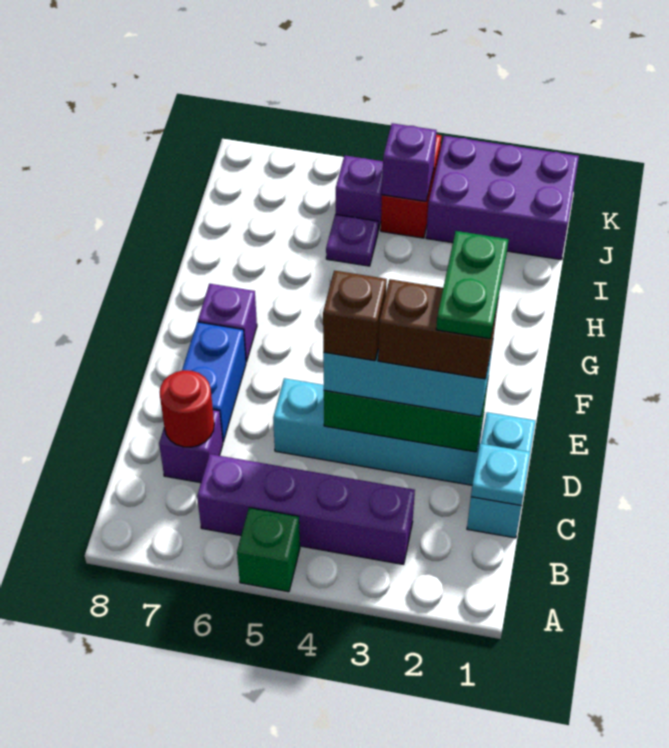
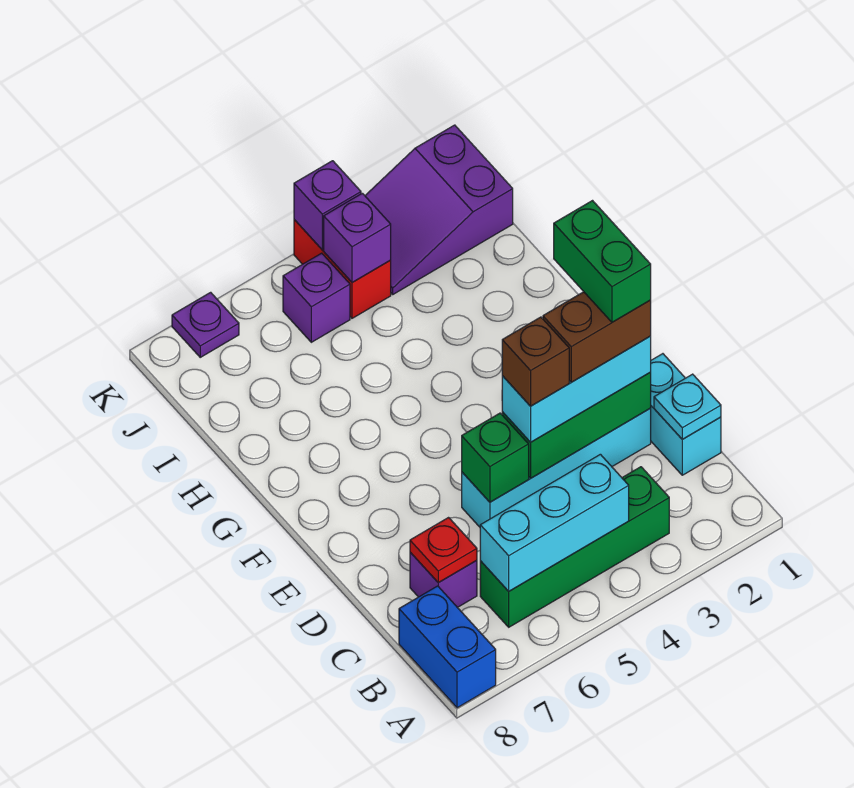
green brick A5 level 1 -> green brick D5 level 2
purple brick B3:B6 level 1 -> green brick B3:B6 level 1
none -> cyan brick B4:B6 level 2
red round brick C7 level 2 -> red plate C7 level 2
green plate D2:E2 level 5 -> green brick D2:E2 level 5
blue brick D7:E7 level 1 -> blue brick A8:B8 level 1
purple brick F7 level 1 -> purple brick K4 level 2
purple plate I5 level 1 -> purple plate K7 level 1
purple brick J1:K3 level 1 -> purple slope J1:K3 level 1 top 1

